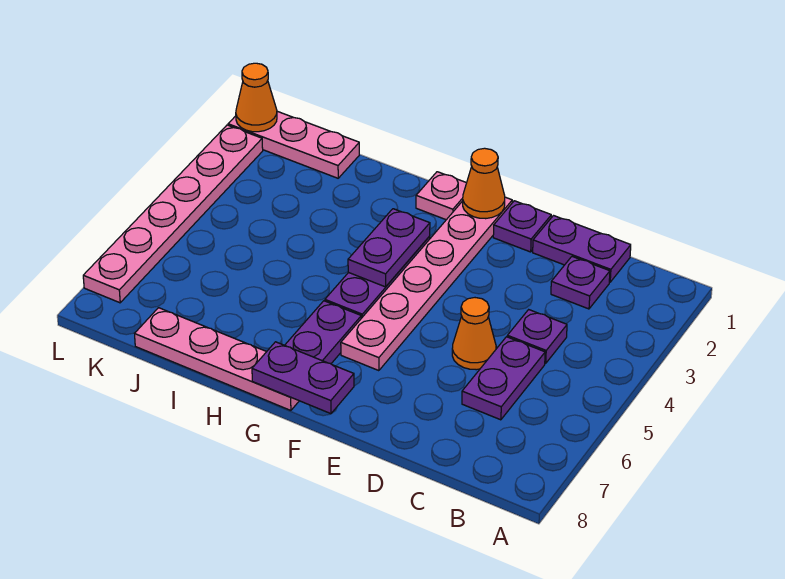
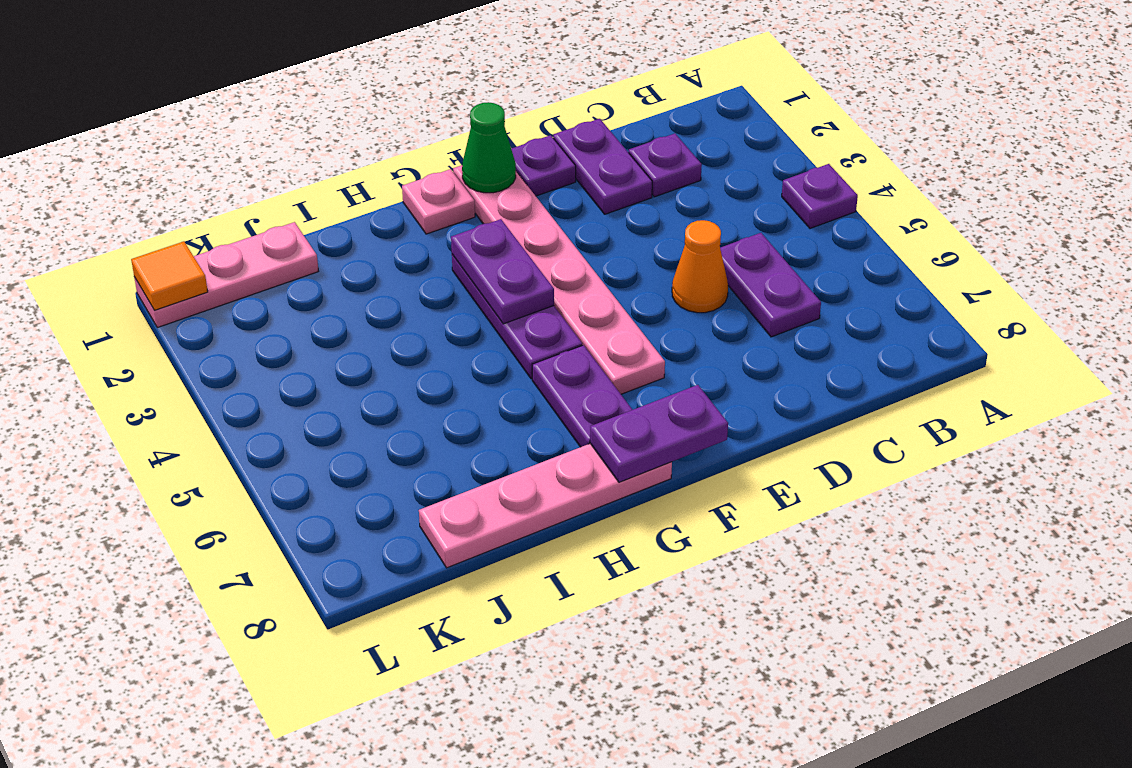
purple plate C1:D1 level 1 -> purple plate D1:D2 level 1
purple plate C4 level 1 -> purple plate A4 level 1
orange cone F1 level 2 -> green cone F1 level 2
orange cone L1 level 2 -> orange tile L1 level 2
pink plate L2:L7 level 1 -> none

